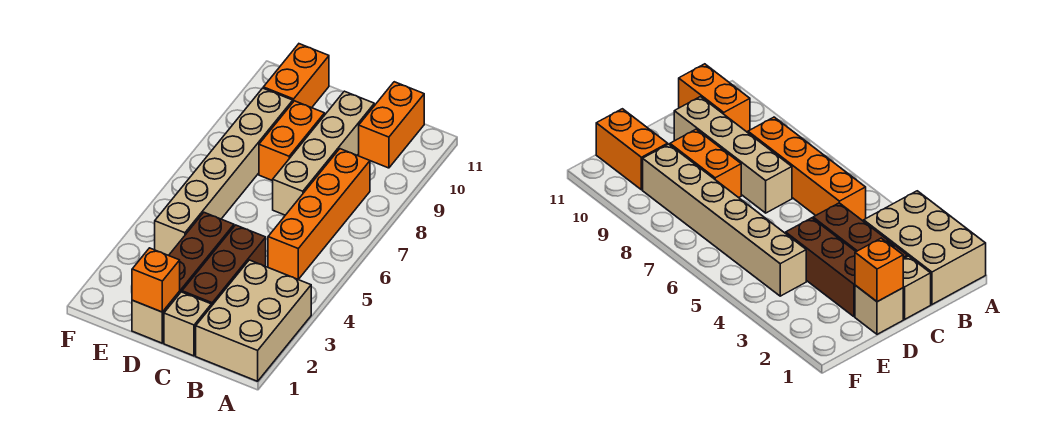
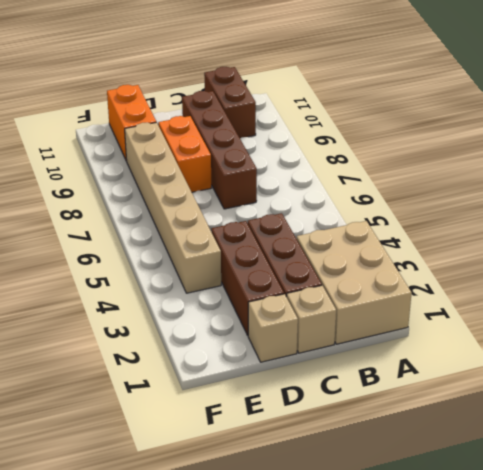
orange brick B5:B8 level 1 -> none
orange brick B10:B11 level 1 -> brown brick B10:B11 level 1
tan brick C7:C10 level 1 -> brown brick C7:C10 level 1
orange brick D1 level 2 -> none

